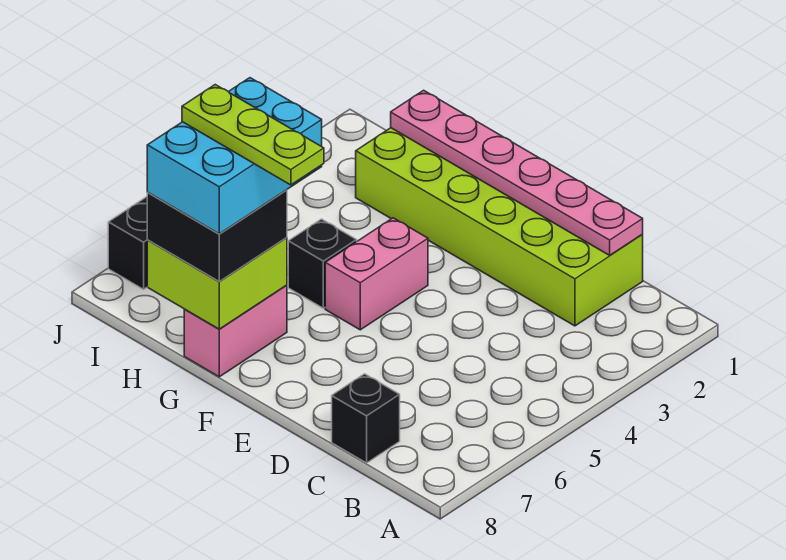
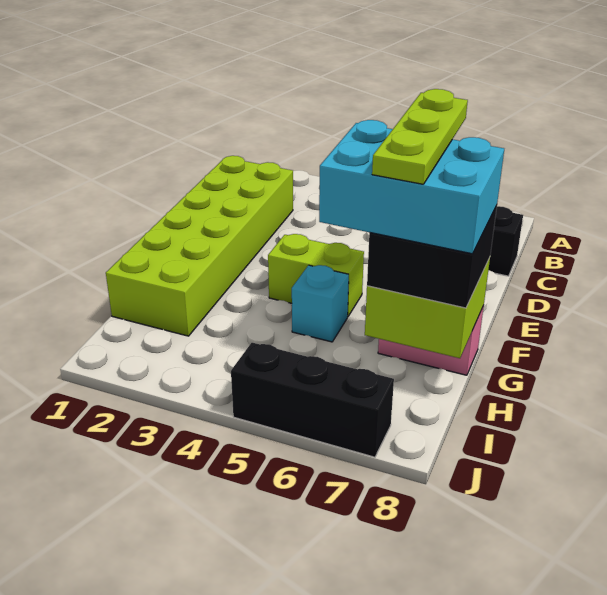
pink plate C1:H1 level 2 -> none
pink brick F4:F5 level 1 -> lime brick F4:F5 level 1
black brick G5 level 1 -> cyan brick G5 level 1

